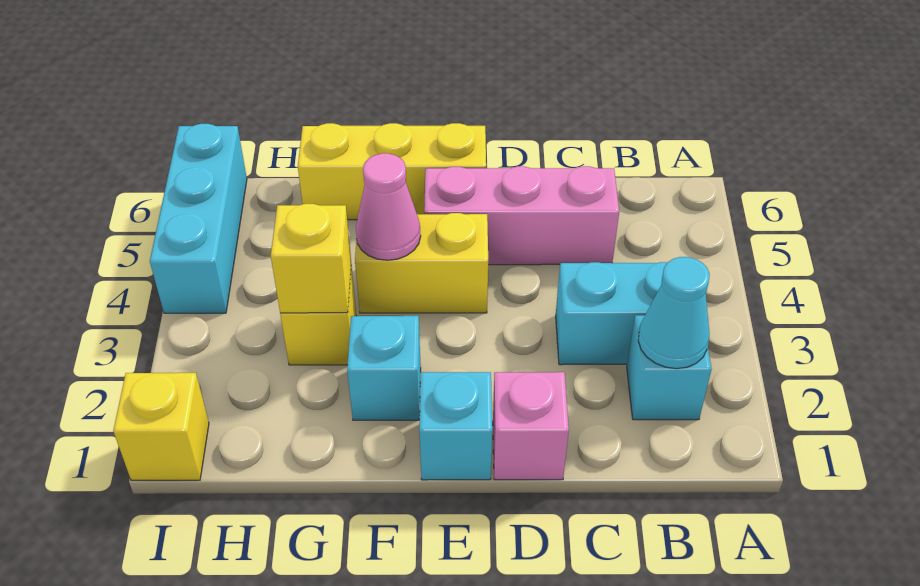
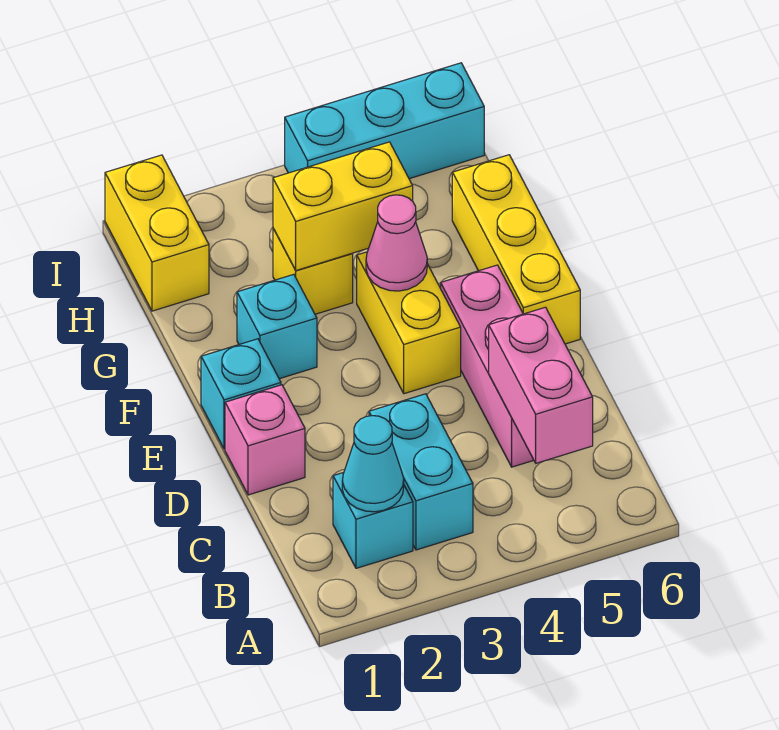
none -> pink brick B5:C5 level 2
yellow brick G3 level 2 -> yellow brick G3:G4 level 2
yellow brick I1 level 1 -> yellow brick H1:I1 level 1

